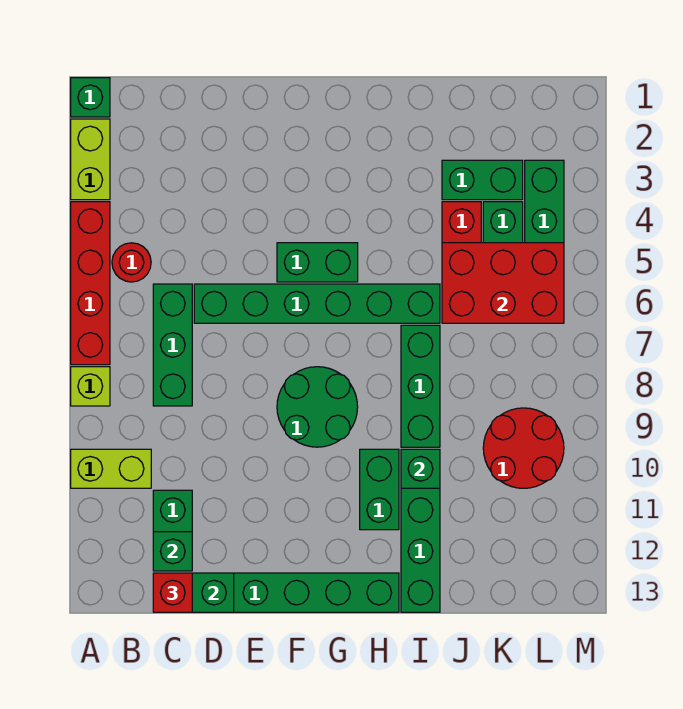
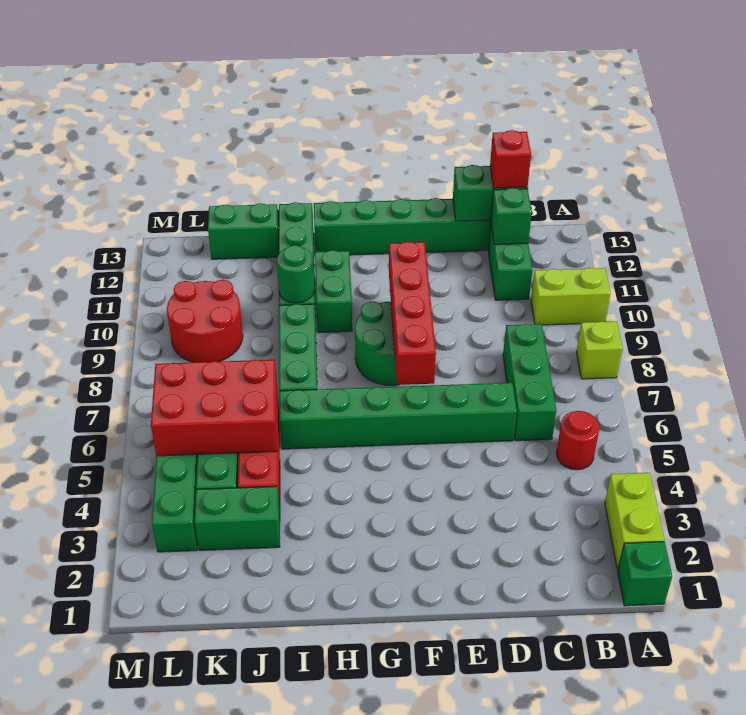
red brick A4:A7 level 1 -> red brick F7:F10 level 2
green brick F5:G5 level 1 -> green brick J13:K13 level 1
green brick I10 level 2 -> green round brick I10 level 2

